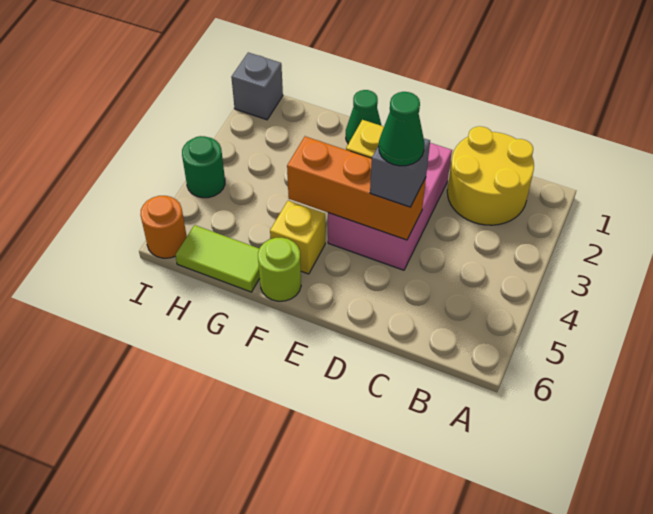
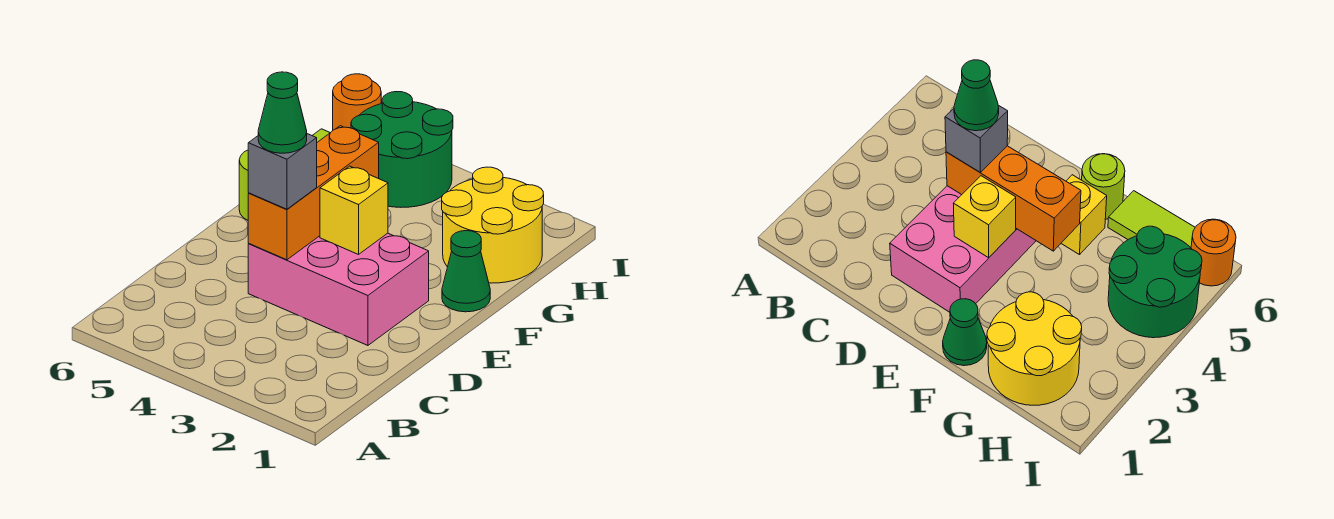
yellow round brick B1:C2 level 1 -> yellow round brick G1:H2 level 1
grey brick I1 level 1 -> none
green round brick I4 level 1 -> green round brick H4:I5 level 1

